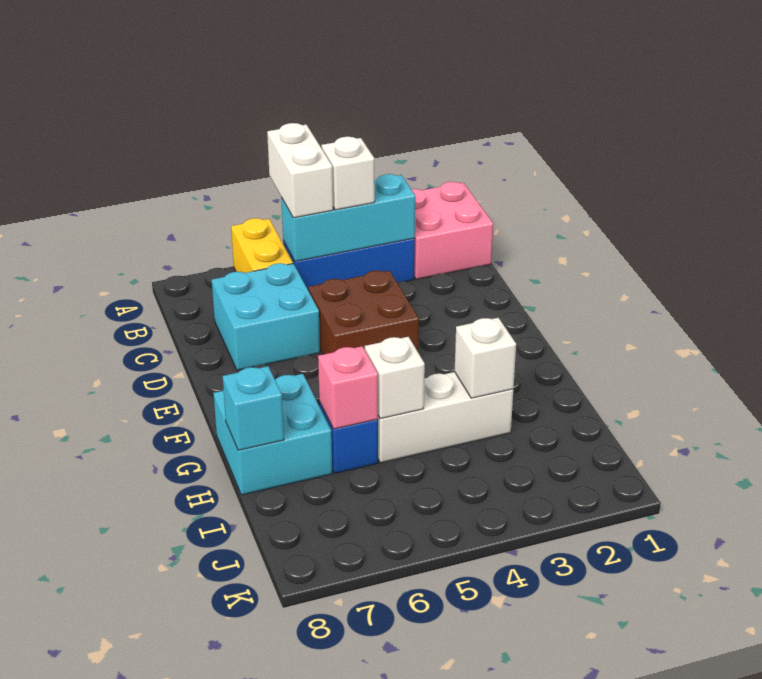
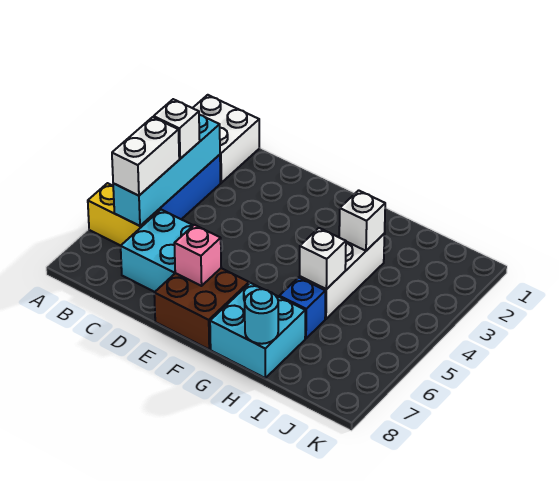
pink brick A1:B2 level 1 -> white brick A1:B2 level 1
white brick A5:B5 level 3 -> white brick B5:B6 level 3
cyan brick B3:B5 level 2 -> cyan brick B3:B6 level 2
brown brick D4:E5 level 1 -> brown brick E7:F8 level 1
pink brick H6 level 2 -> pink brick E7 level 2
cyan brick H8 level 2 -> cyan round brick H8 level 2

